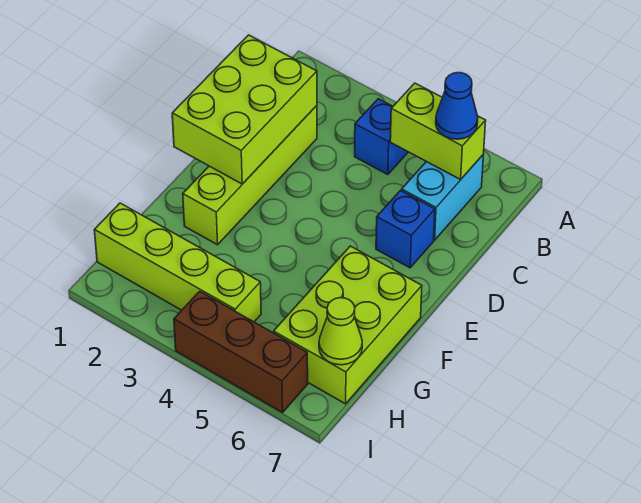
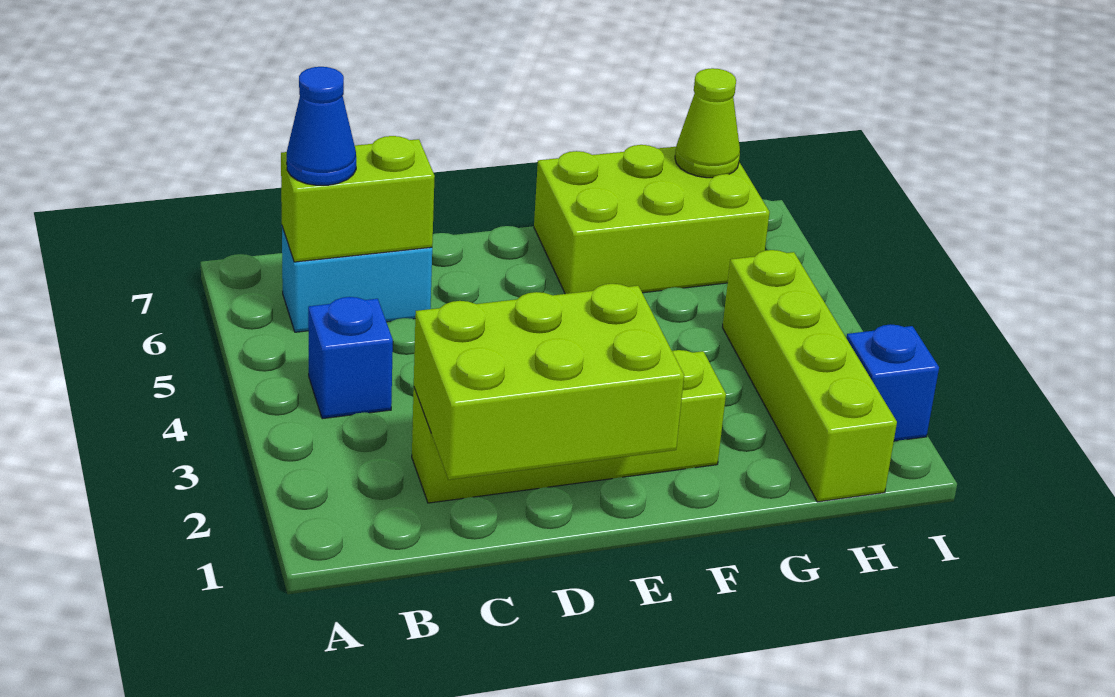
lime brick B5:B6 level 2 -> lime brick B6:C6 level 2
blue brick D6 level 1 -> blue brick I2 level 1
brown brick I4:I6 level 1 -> none

